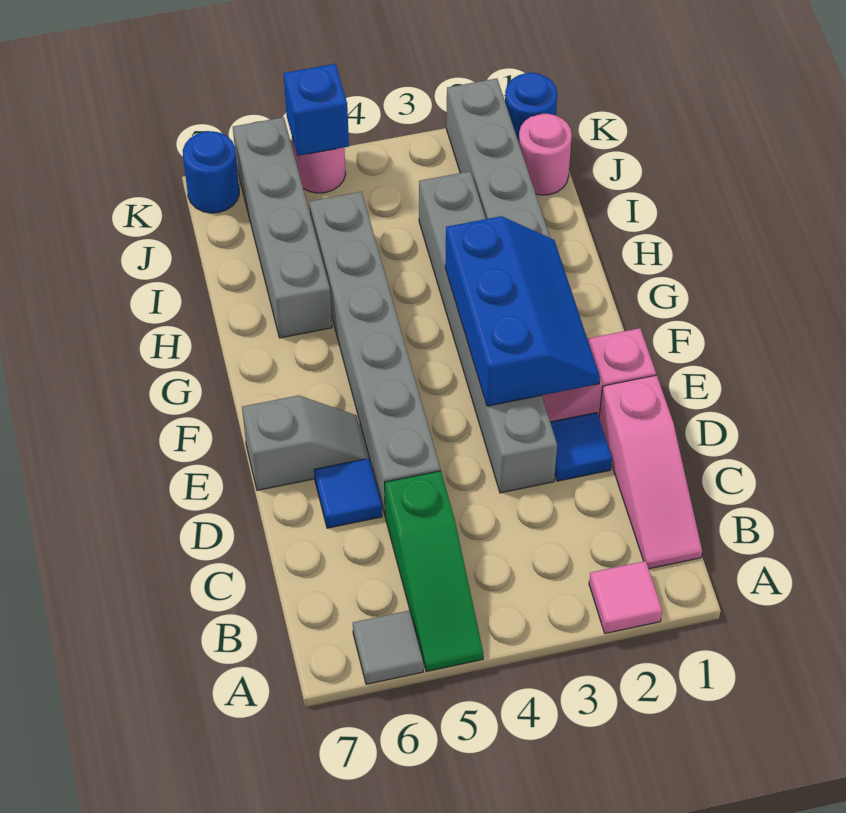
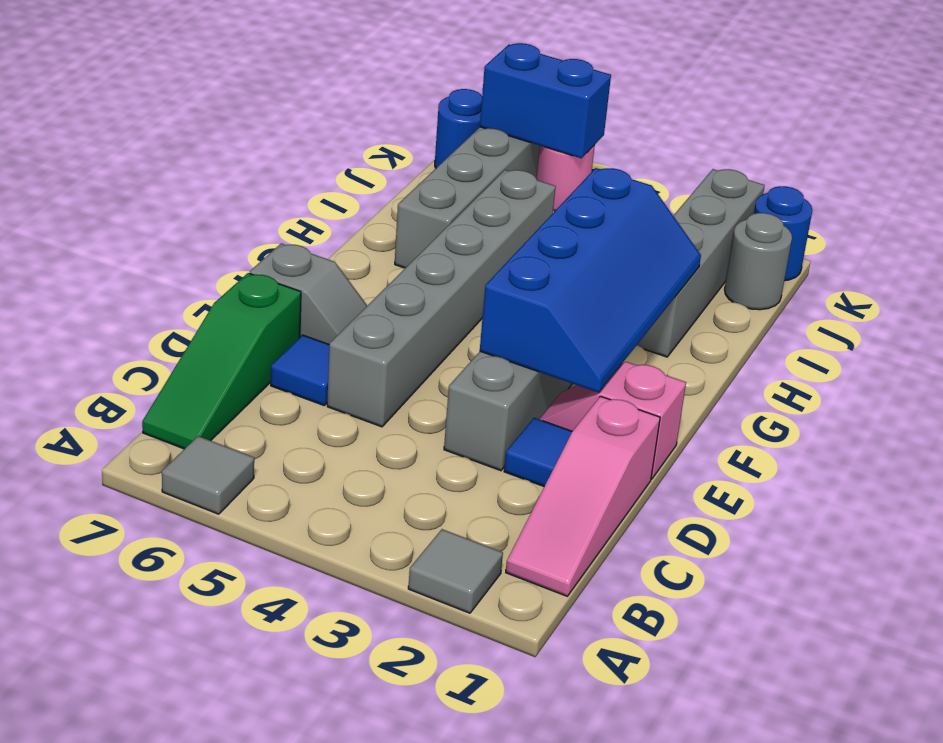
pink tile A2 level 1 -> grey tile A2 level 1
green slope A5:C5 level 1 top C -> green slope B7:D7 level 1 top D
blue slope E2:G3 level 2 top 3 -> blue slope E2:H3 level 2 top 3
pink round brick J1 level 1 -> grey round brick J1 level 1
blue brick K5 level 2 -> blue brick K5:K6 level 2

